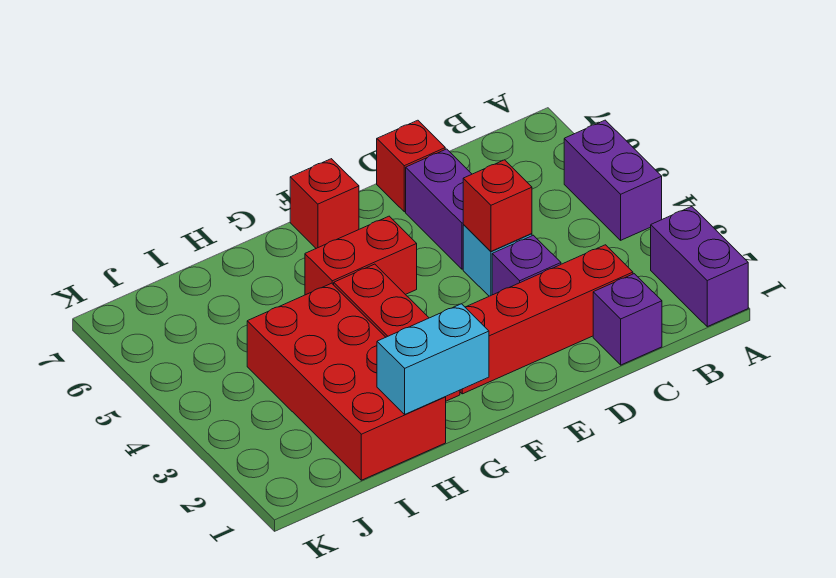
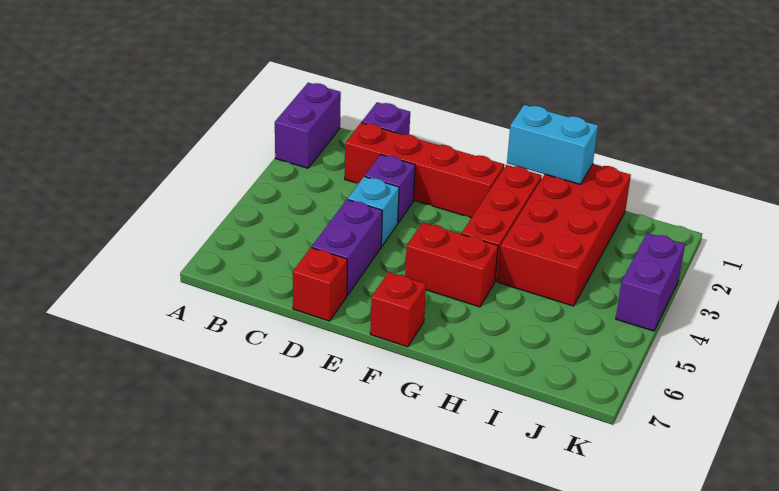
purple brick A4:A5 level 1 -> purple brick K3:K4 level 1
red brick D4 level 2 -> none

